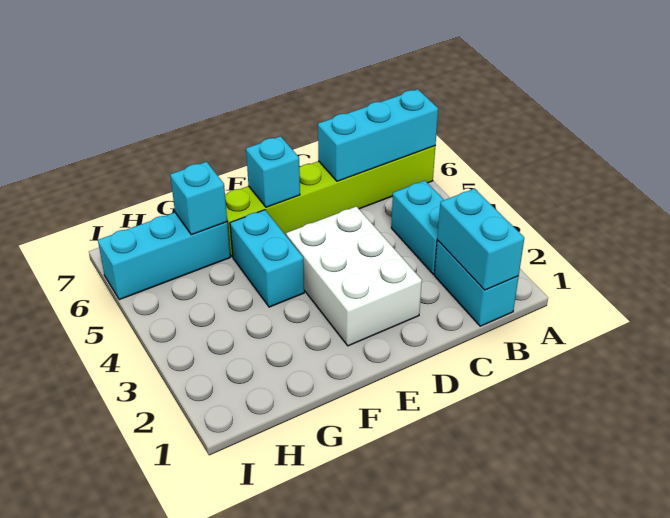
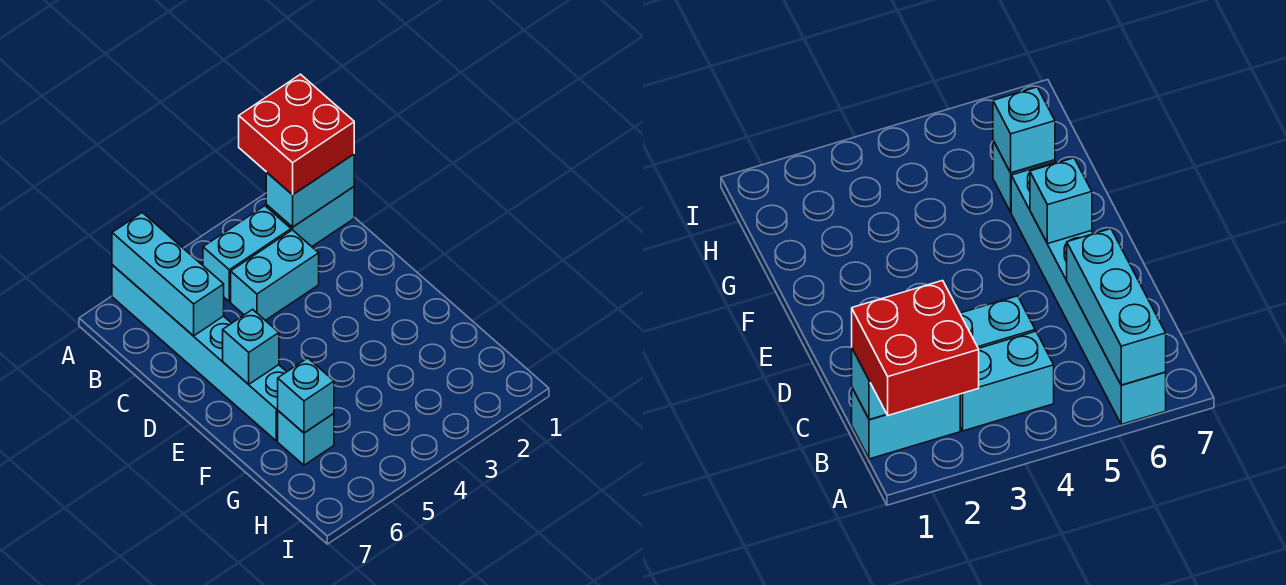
none -> red brick A1:B2 level 3
lime brick A6:F6 level 1 -> cyan brick A6:F6 level 1
white brick D2:E4 level 1 -> none
cyan brick F4:F5 level 1 -> cyan brick C3:C4 level 1
cyan brick G6:I6 level 1 -> cyan brick G6 level 1

